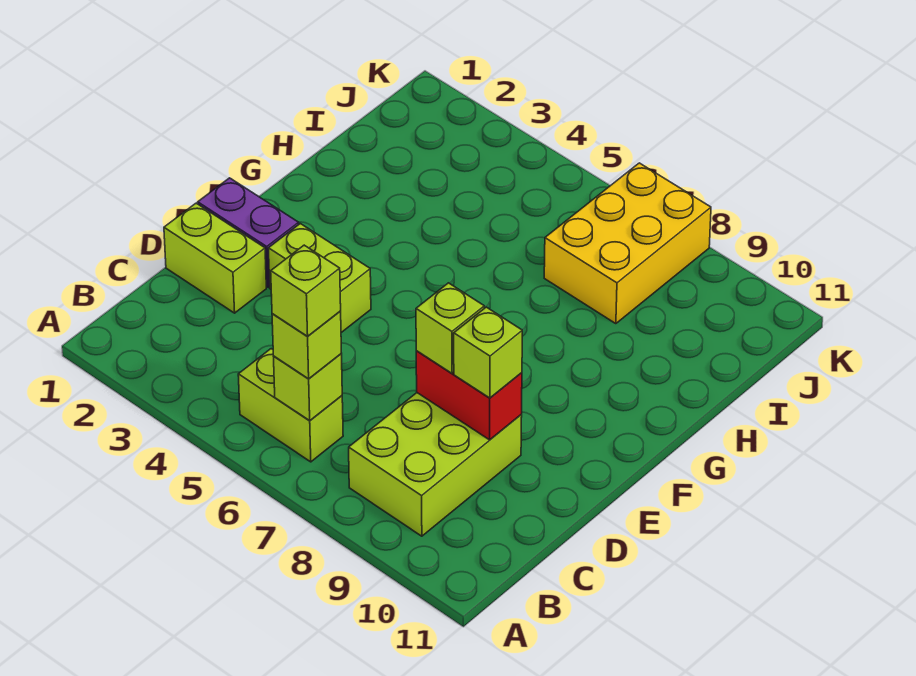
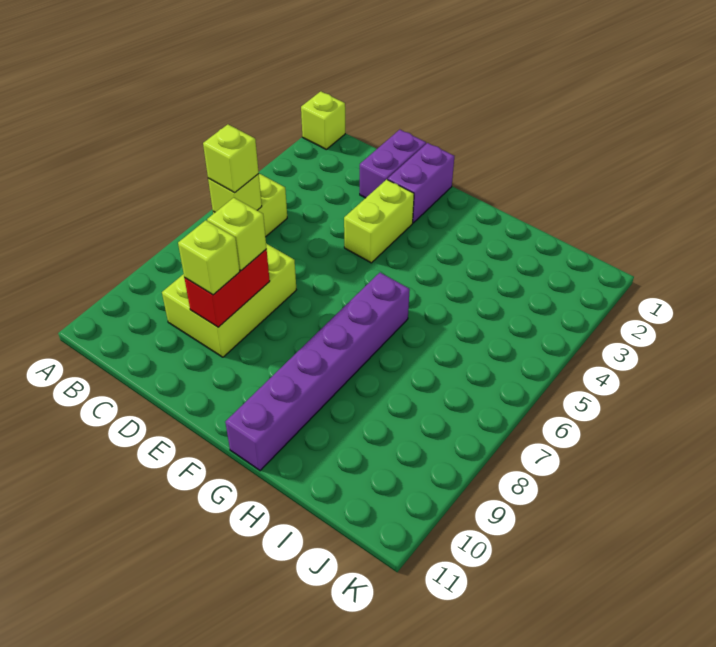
lime brick B6 level 4 -> lime brick A1 level 1
lime brick B8:D9 level 1 -> lime brick C7:D9 level 1
lime brick D1:D2 level 1 -> purple brick D1:D2 level 1
none -> purple brick G6:G11 level 1
yellow brick I7:K8 level 1 -> none

